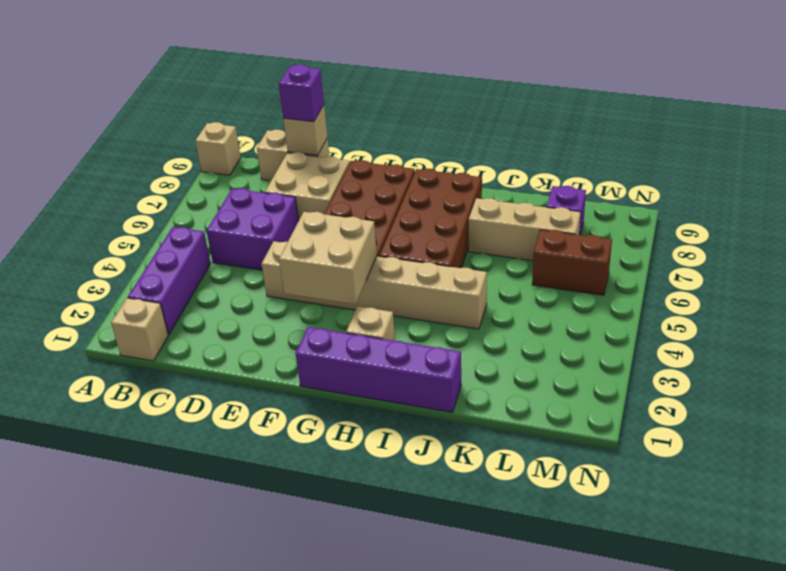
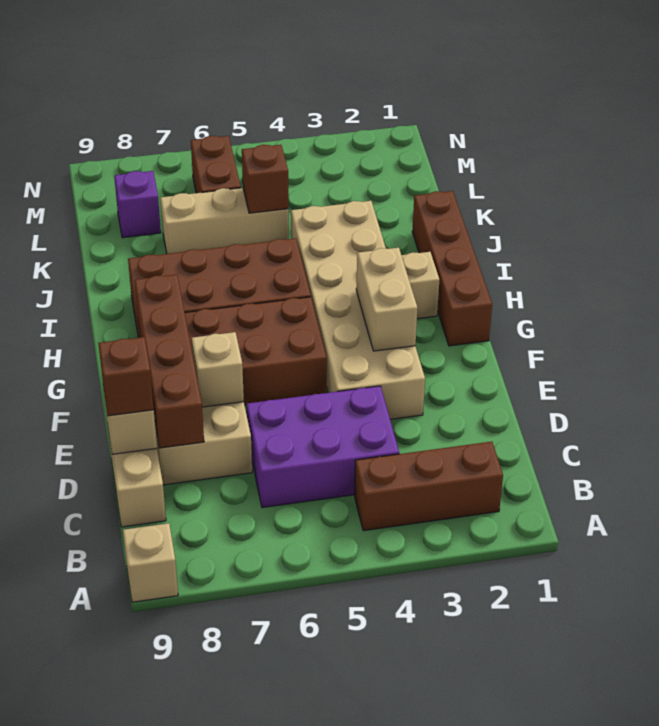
tan brick B1 level 1 -> tan brick E7 level 2
purple brick B2:B4 level 1 -> brown brick B2:B4 level 1
purple brick C5:D6 level 1 -> purple brick C4:D6 level 1
none -> brown brick D8:G8 level 2
purple brick D9 level 3 -> brown brick D9 level 3
tan brick E4:J4 level 1 -> tan brick E3:J4 level 1
tan brick F3:G4 level 2 -> tan brick F3:G3 level 2
purple brick G1:J1 level 1 -> brown brick G1:J1 level 1
tan brick J7:L7 level 1 -> tan brick K5:K7 level 1
none -> brown brick K5 level 2

